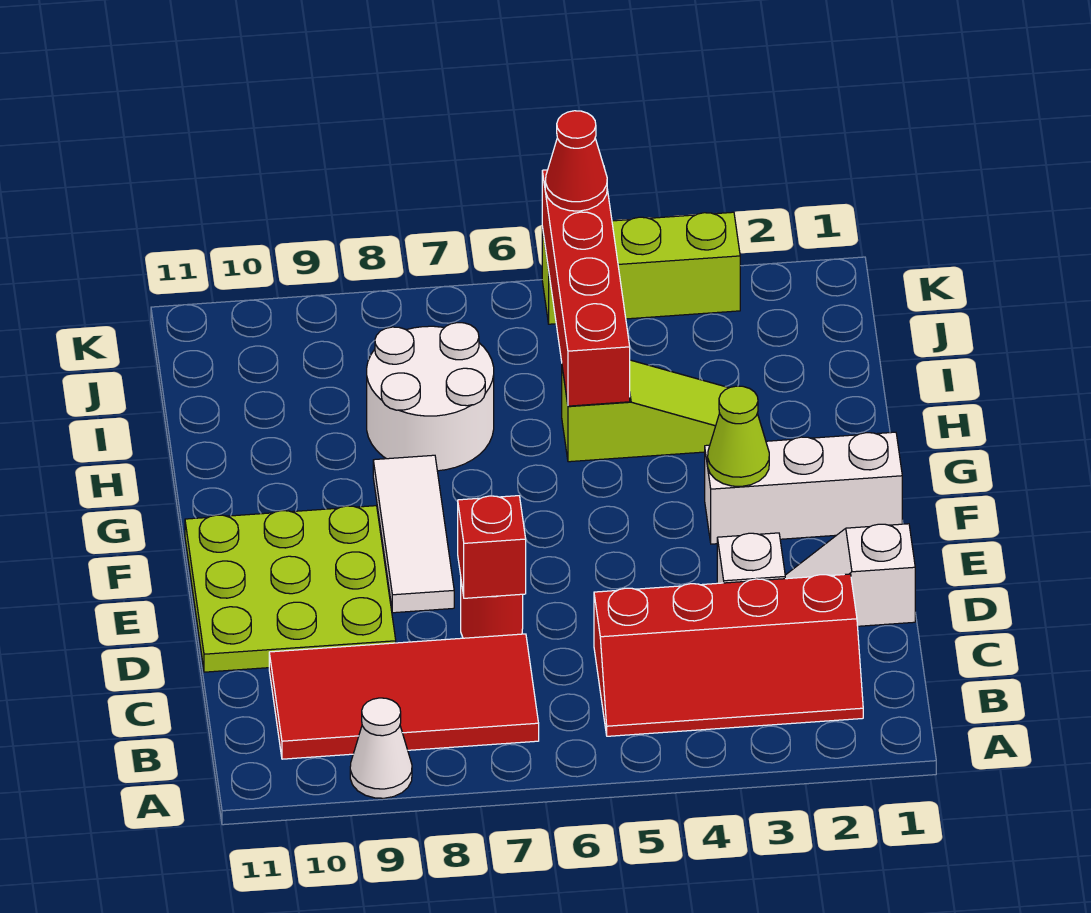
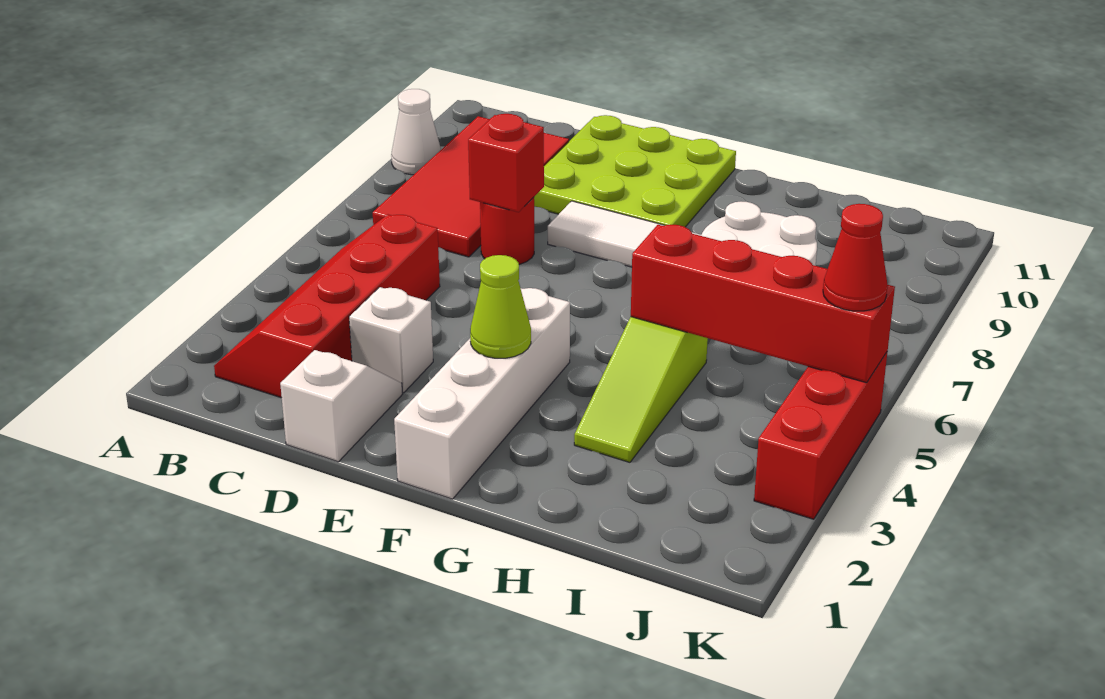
white brick F1:F3 level 1 -> white brick F1:F4 level 1
lime brick K3:K5 level 1 -> red brick K3:K5 level 1

